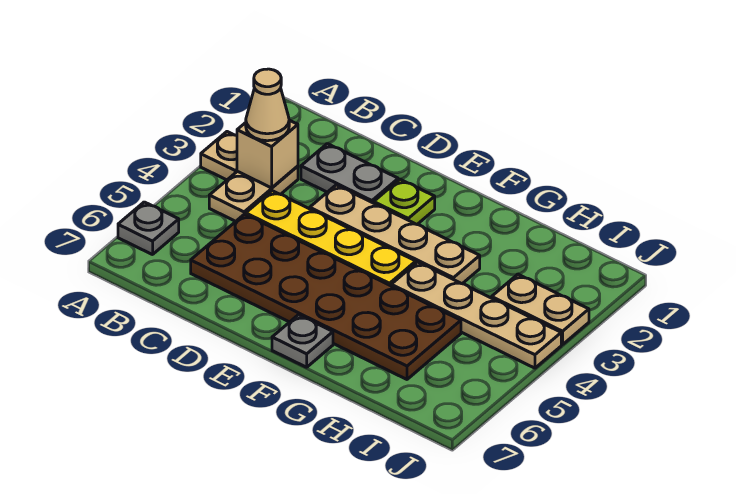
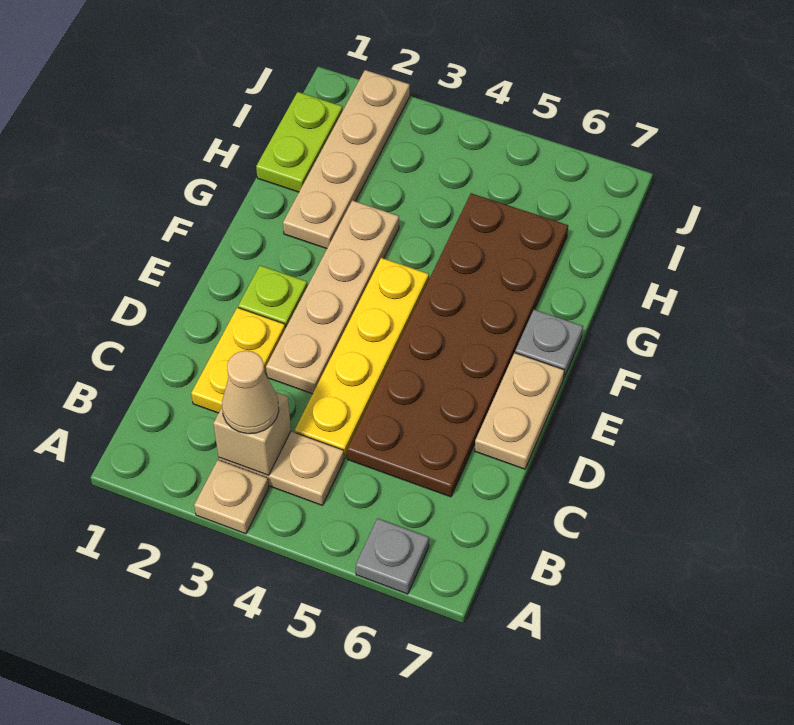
grey plate C2:D2 level 1 -> yellow plate C2:D2 level 1
tan plate G4:J4 level 1 -> tan plate G2:J2 level 1
none -> lime plate H1:I1 level 1
tan plate I3:J3 level 1 -> tan plate D7:E7 level 1

